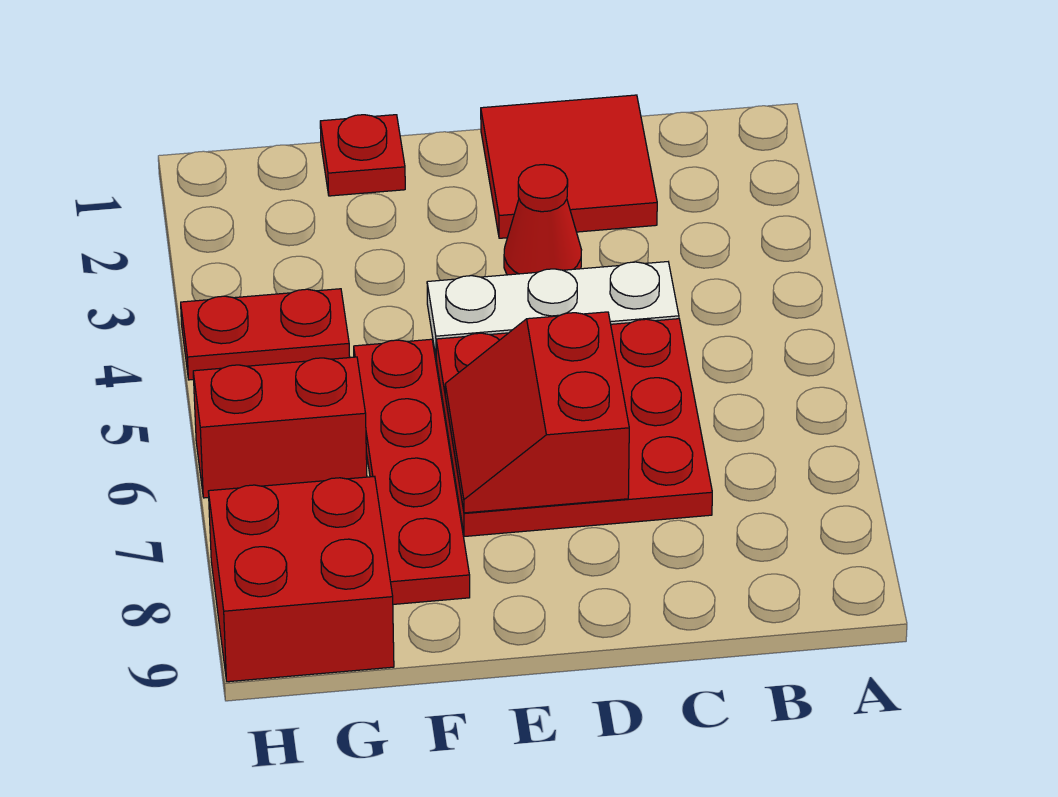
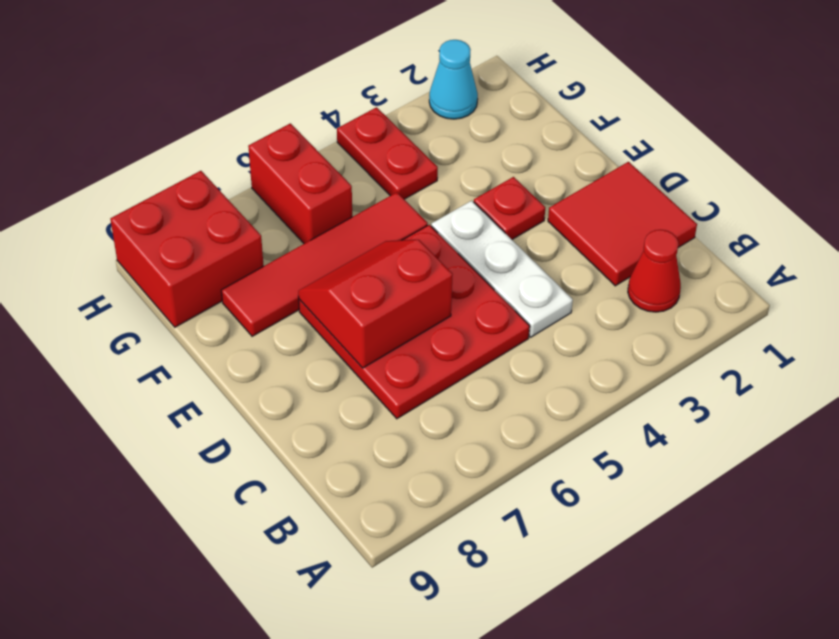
red cone D3 level 1 -> red cone B2 level 1
red plate F1 level 1 -> red plate E3 level 1
red plate F5:F8 level 1 -> red tile F5:F8 level 1
none -> cyan cone H2 level 1

